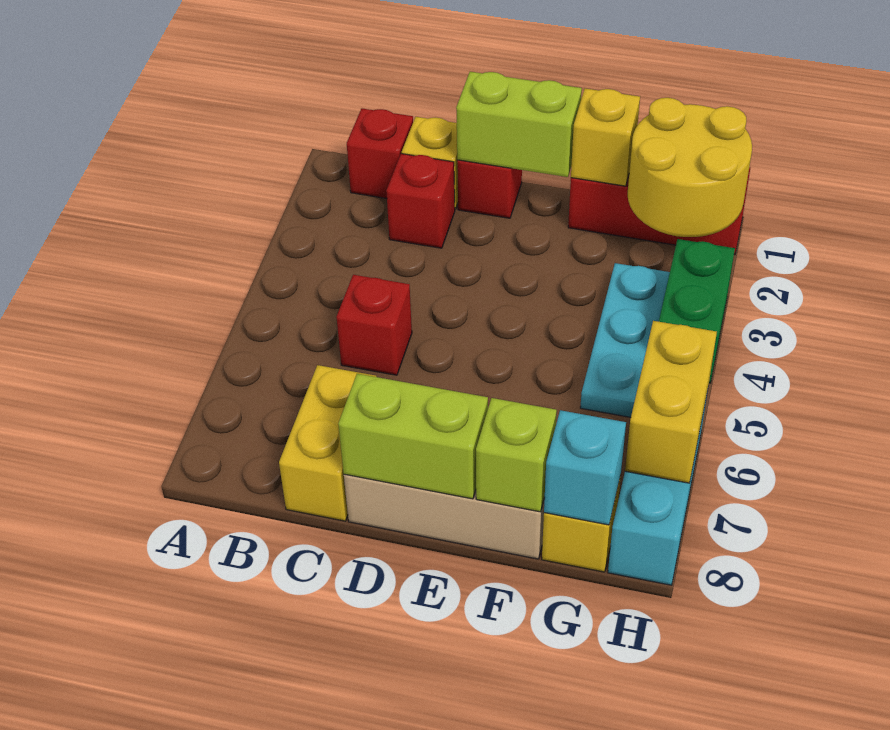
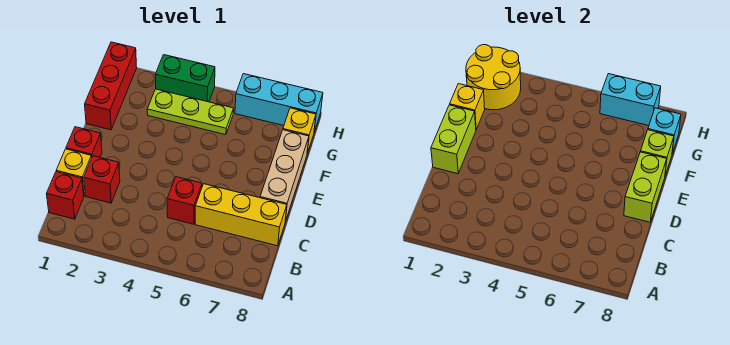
yellow brick C7:C8 level 1 -> yellow brick C6:C8 level 1
cyan plate G3:G5 level 1 -> lime plate G3:G5 level 1
yellow brick H6:H7 level 2 -> cyan brick H6:H7 level 2

